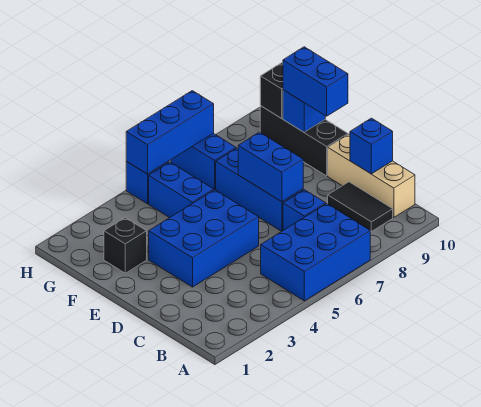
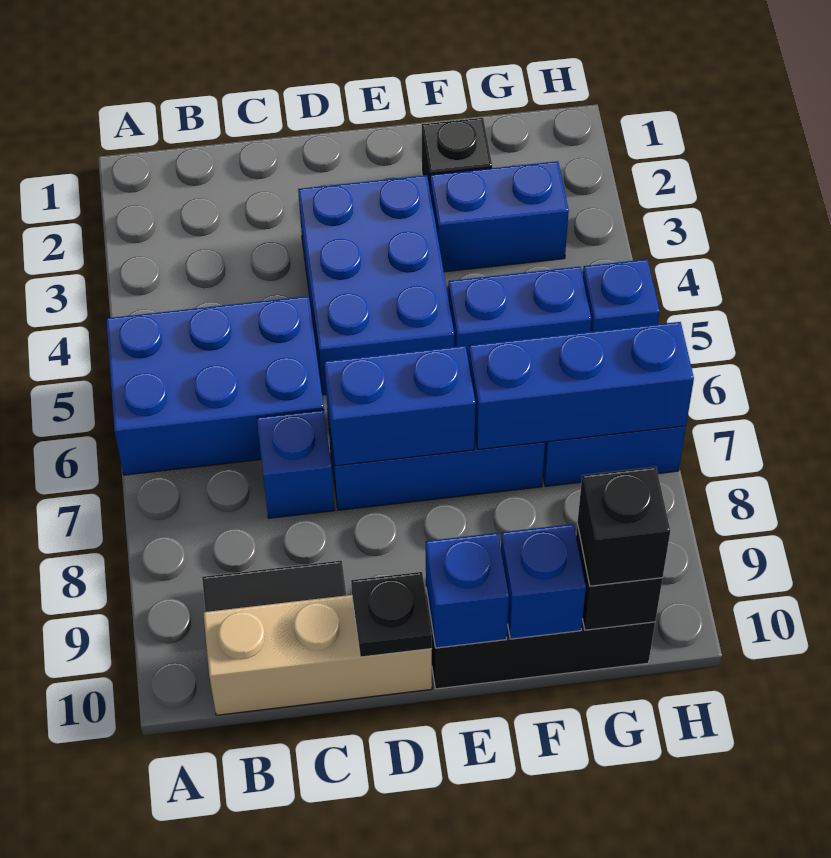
blue brick A5:B7 level 1 -> blue brick A5:C6 level 1
blue brick C10 level 2 -> blue brick E10 level 2
none -> black plate D10 level 2
blue brick E10:F10 level 3 -> blue brick F3:G3 level 1
none -> black brick G10 level 3
blue brick H5:H7 level 2 -> blue brick F7:H7 level 2

